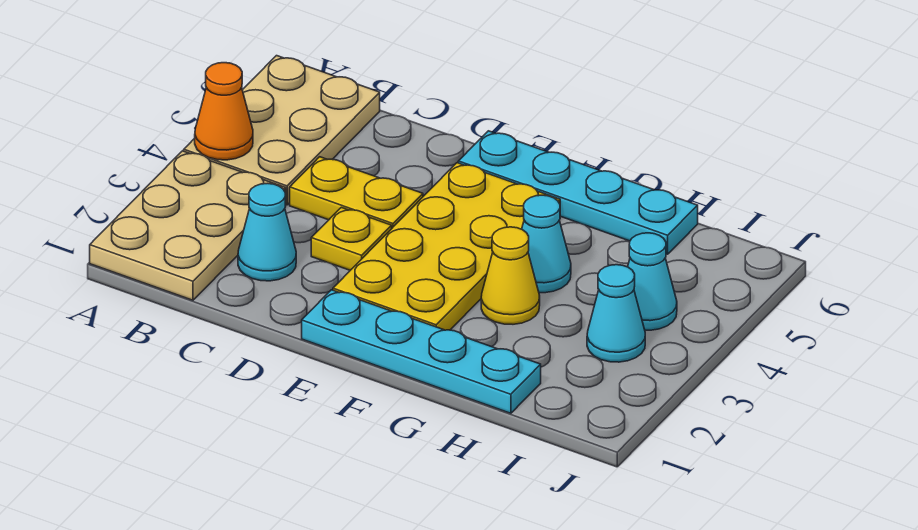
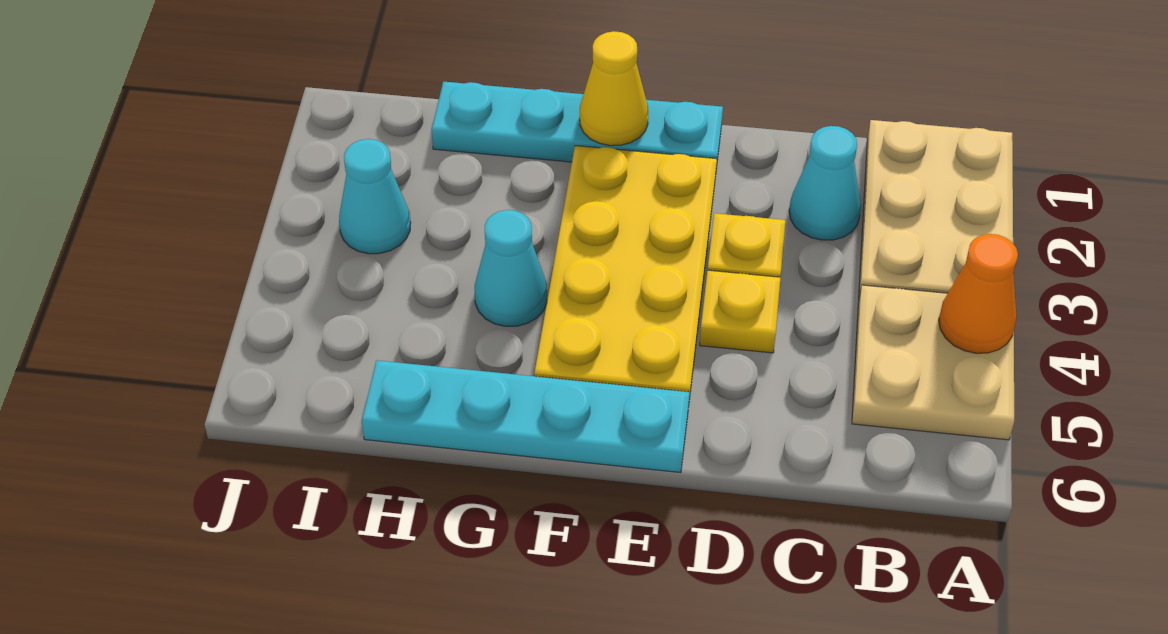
tan plate A4:B6 level 1 -> tan plate A4:B5 level 1
yellow plate C4:D4 level 1 -> yellow plate D4 level 1
yellow cone G3 level 1 -> yellow cone F1 level 2
cyan cone I4 level 1 -> none

